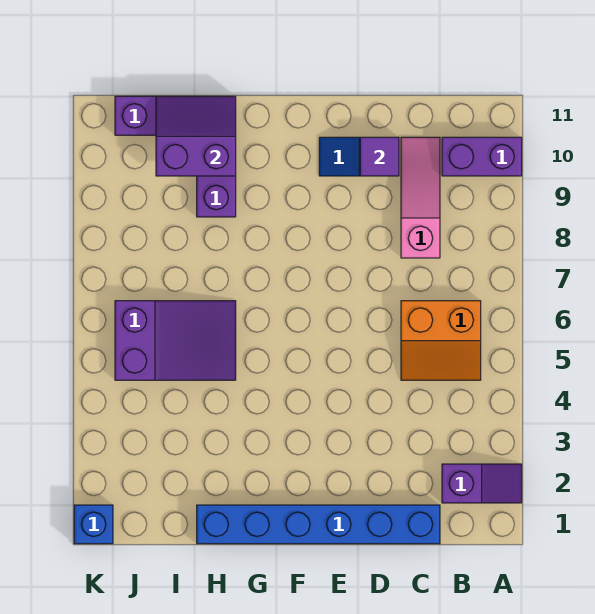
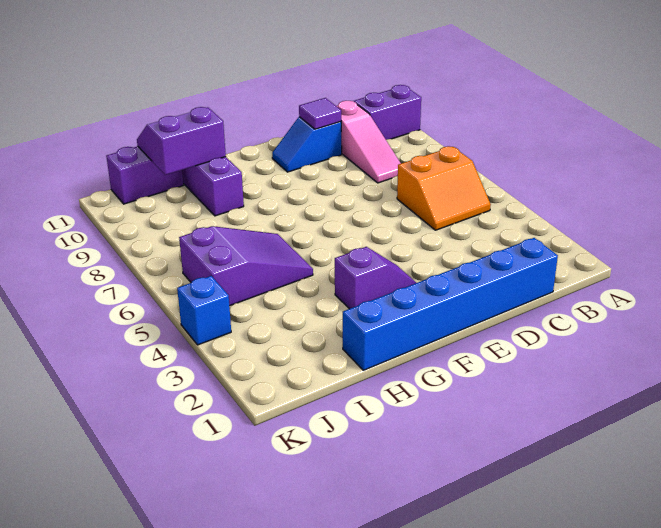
purple slope A2:B2 level 1 top B -> purple slope F3:G3 level 1 top G
pink slope C8:C10 level 1 top 8 -> pink slope C8:C10 level 1 top 10
blue brick K1 level 1 -> blue brick K4 level 1

